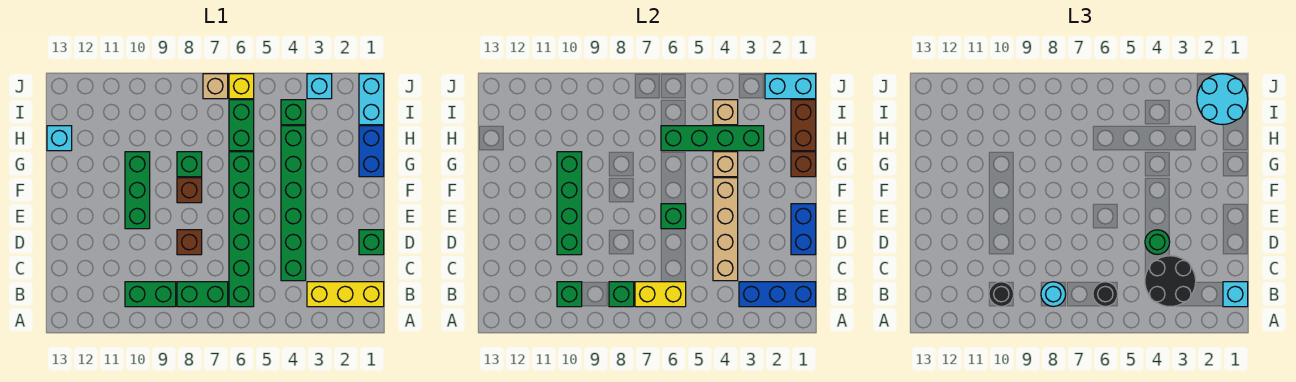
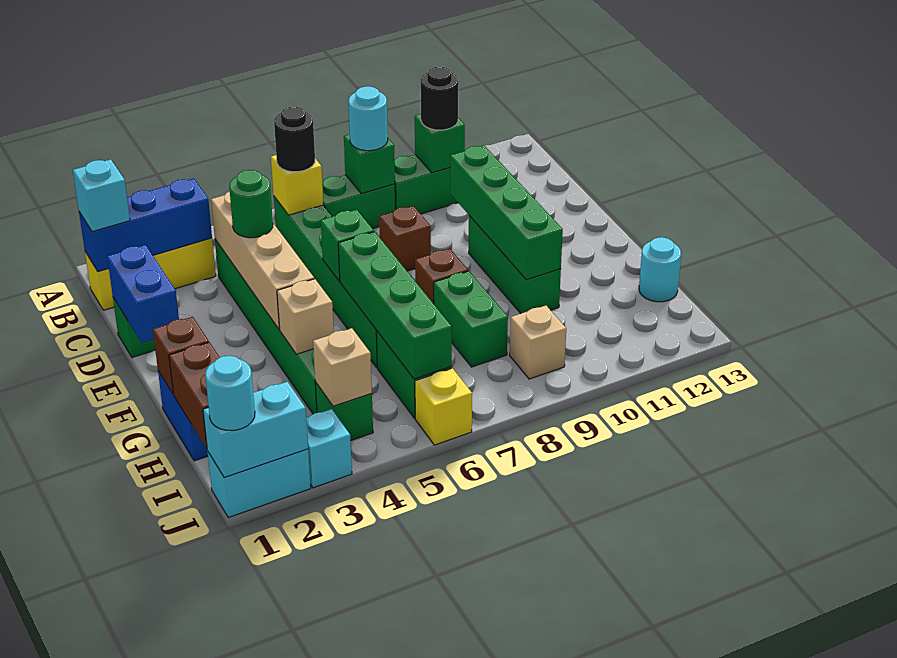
black round brick B3:C4 level 3 -> none
yellow brick B6:B7 level 2 -> yellow brick B6 level 2
green brick G8 level 1 -> green brick G8:H8 level 1
green brick H3:H6 level 2 -> green brick F6:I6 level 2
cyan brick H13 level 1 -> cyan round brick H13 level 1
cyan brick I1:J1 level 1 -> cyan brick J1:J2 level 1
cyan round brick I1:J2 level 3 -> cyan round brick J1 level 3
tan brick J7 level 1 -> tan brick I9 level 1

